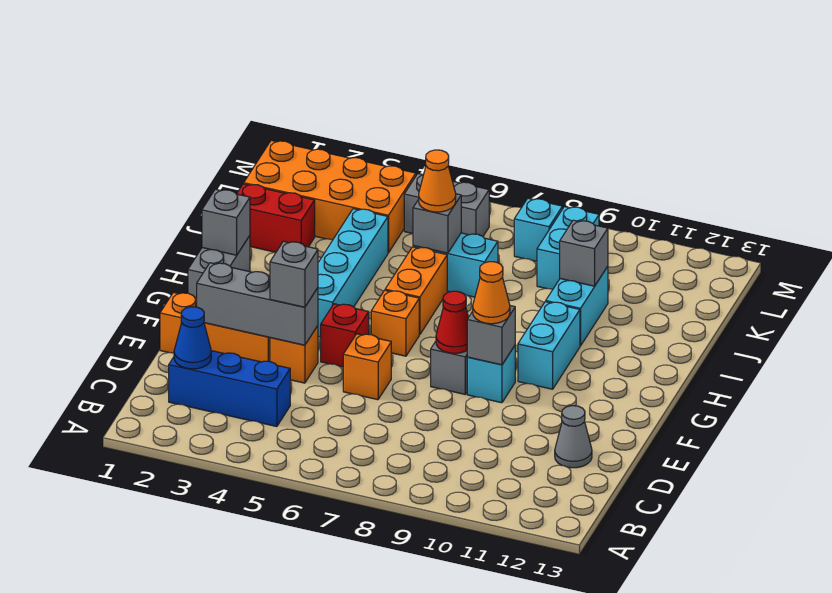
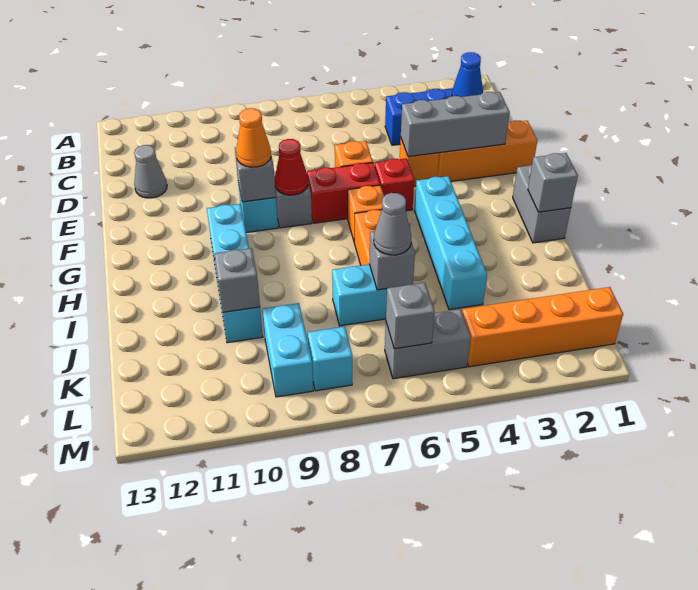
grey brick E4 level 3 -> grey brick L6 level 2
red brick J1:J2 level 1 -> red brick F6:F7 level 1
orange cone J6 level 3 -> grey cone J6 level 3
orange brick K1:L4 level 1 -> orange brick L1:L4 level 1

